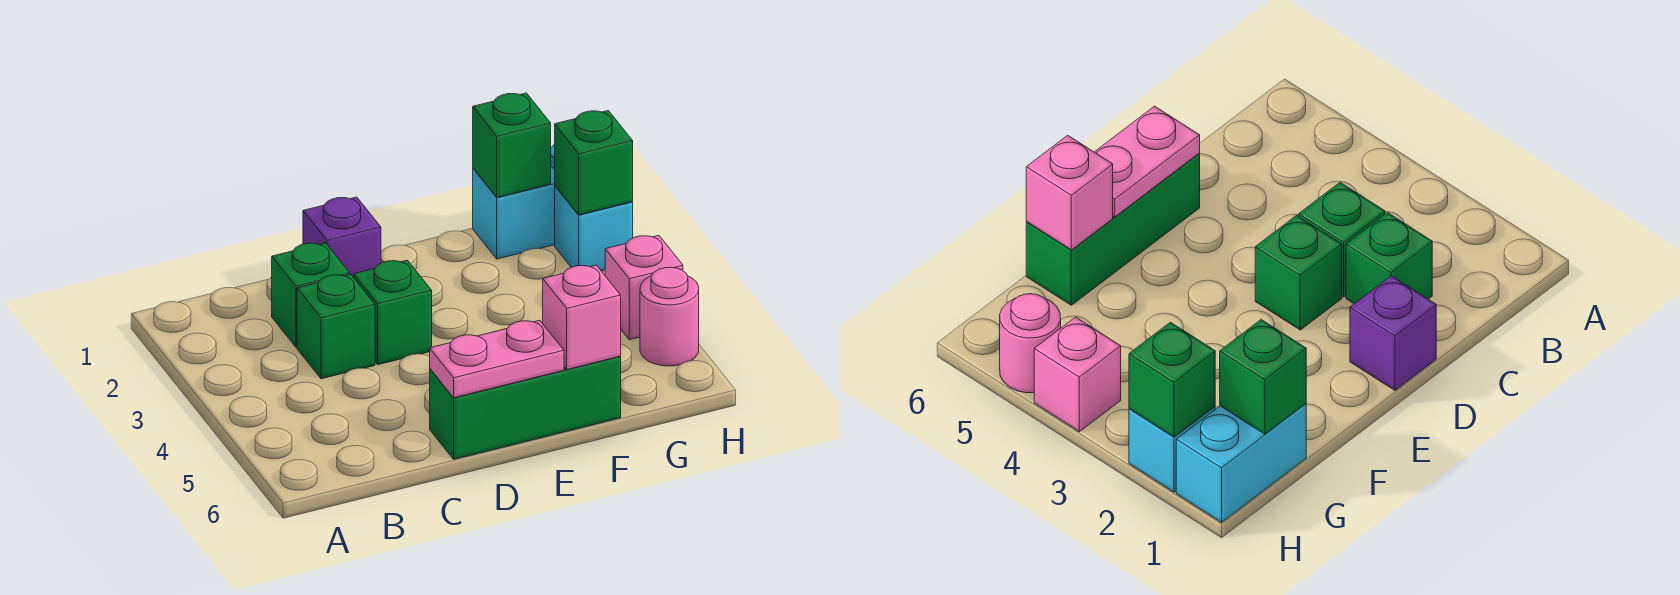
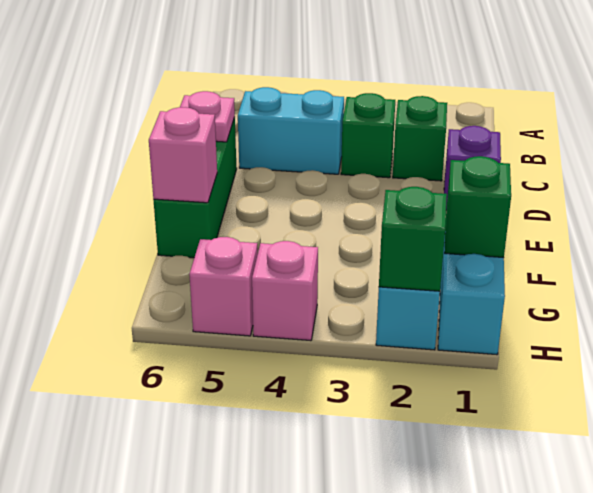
none -> cyan brick C4:C5 level 1
green brick D3 level 1 -> none
pink plate D6:E6 level 2 -> pink plate D6 level 2
pink round brick H5 level 1 -> pink brick H5 level 1

